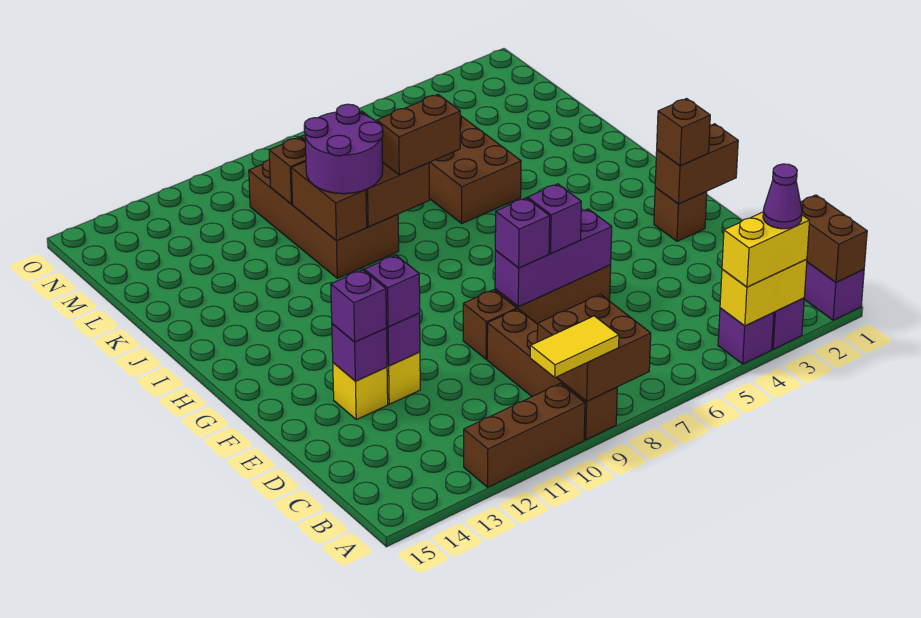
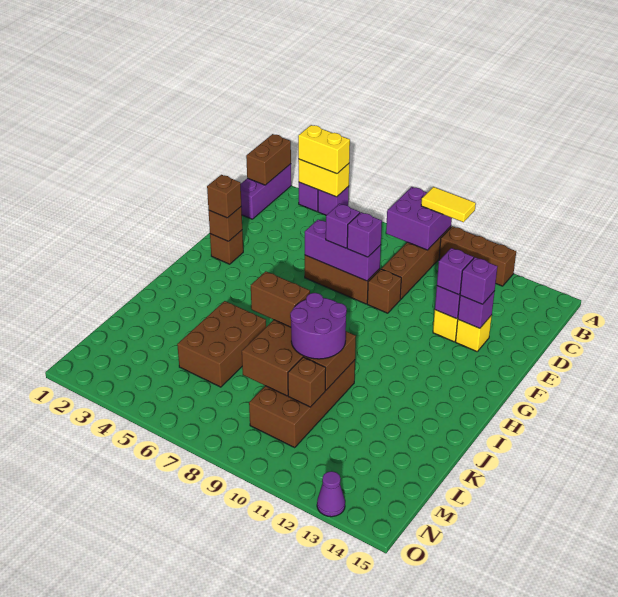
purple cone A3 level 4 -> purple cone O13 level 1
brown brick A8:B9 level 2 -> purple brick A8:B9 level 2
brown brick F1:F2 level 2 -> brown brick F2 level 2

